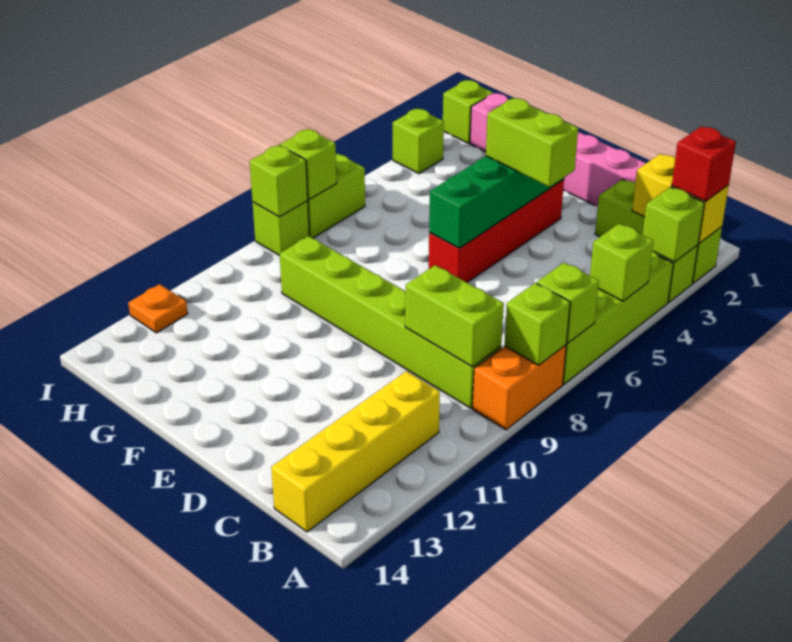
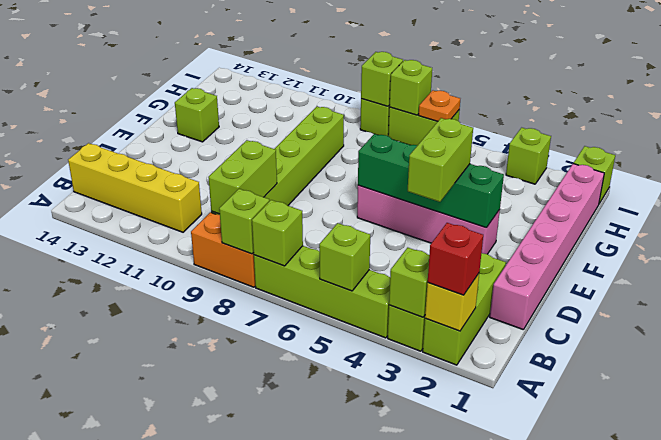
yellow brick A2:B2 level 2 -> yellow brick A2 level 2
red brick E3:E6 level 1 -> pink brick E3:E6 level 1
none -> lime brick F13 level 1
orange plate I12 level 1 -> orange plate I6 level 2

